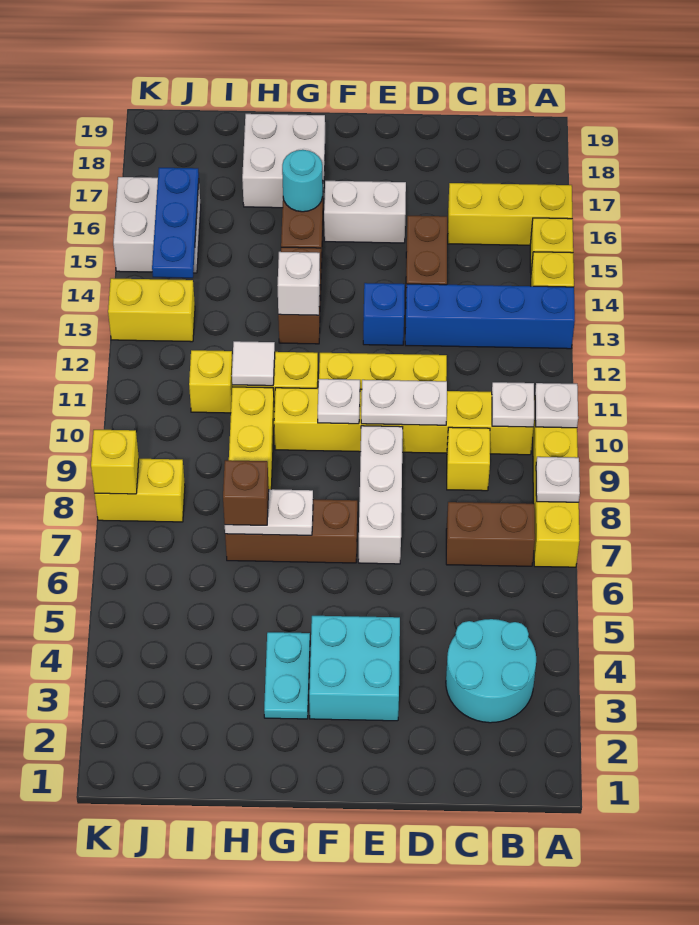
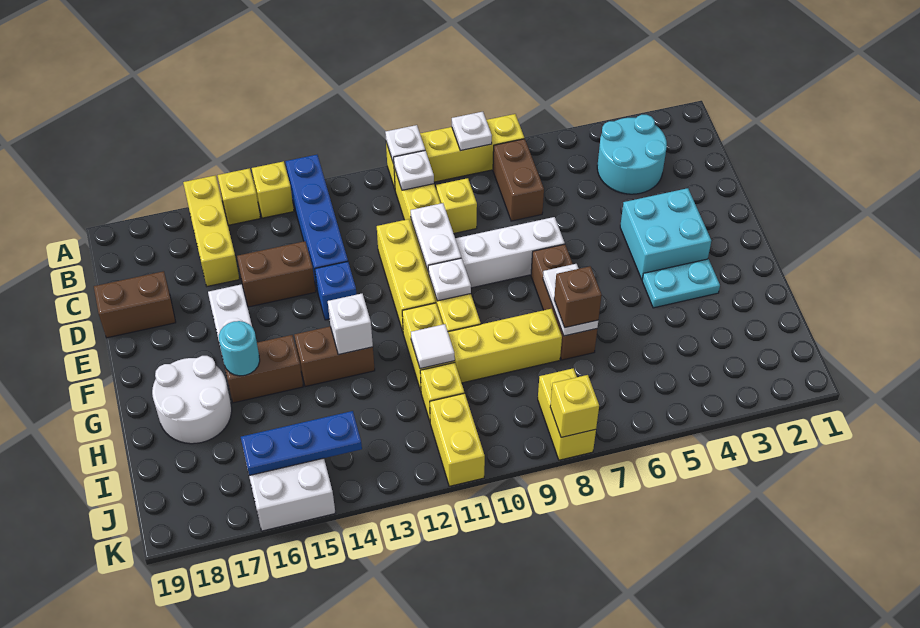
none -> brown brick D18:D19 level 1
white brick G17:H18 level 1 -> white round brick G17:H18 level 1
yellow brick J13:K13 level 1 -> yellow brick J11:K11 level 1

